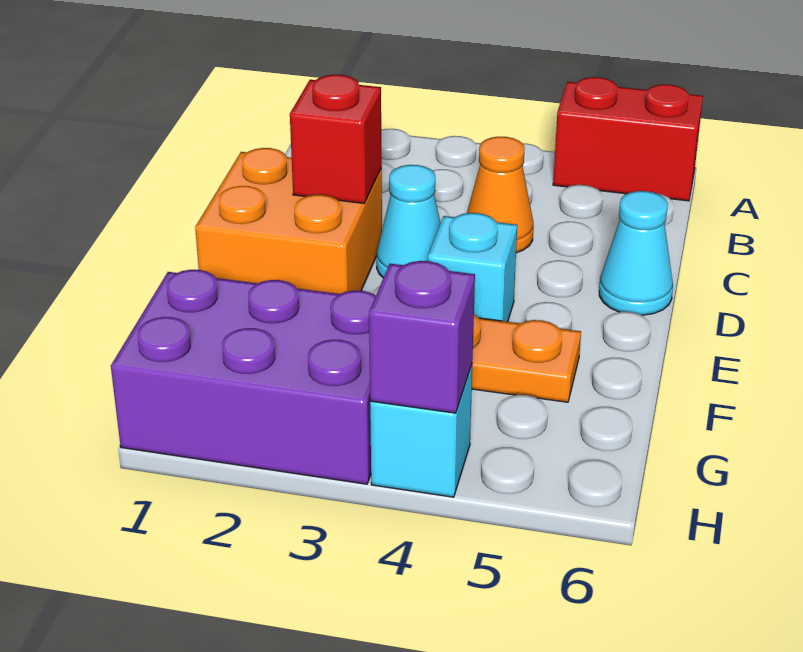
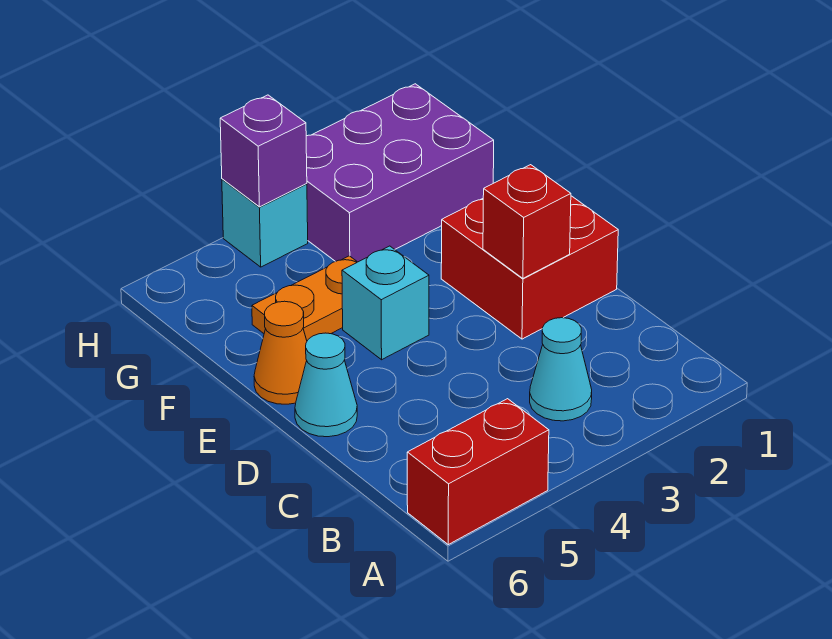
orange cone C4 level 1 -> orange cone E6 level 1
orange brick D1:E2 level 1 -> red brick D1:E2 level 1
cyan cone D3 level 1 -> cyan cone B3 level 1

